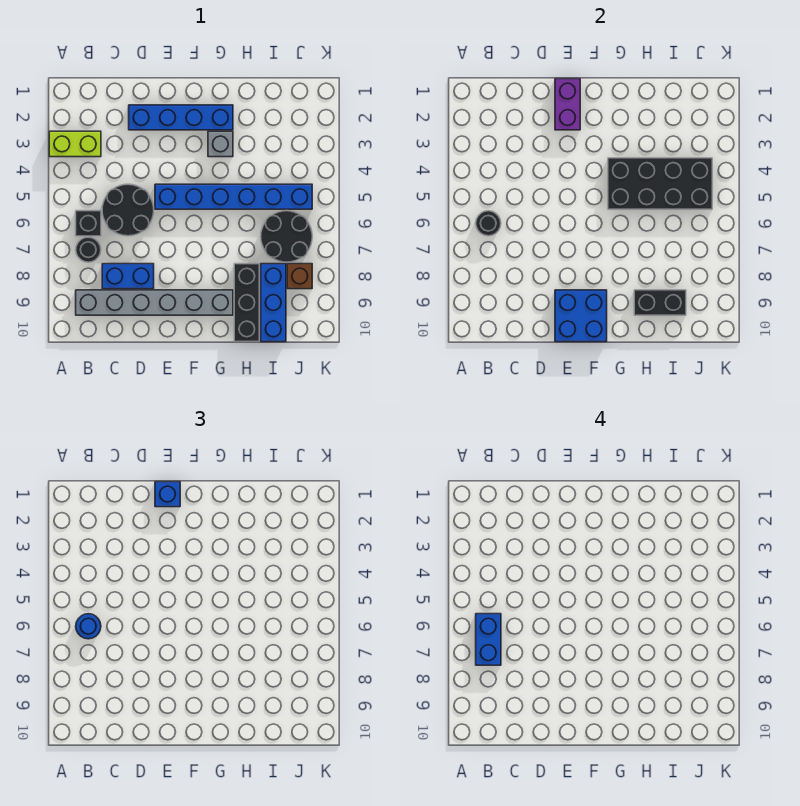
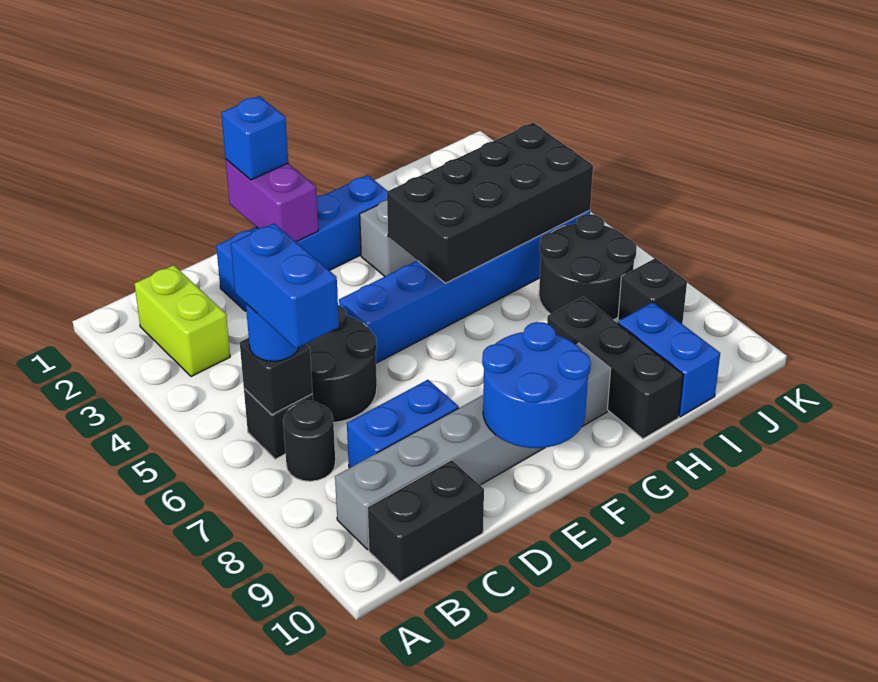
lime brick A3:B3 level 1 -> lime brick B2:B3 level 1
black round brick B6 level 2 -> black brick B6 level 2
blue brick E9:F10 level 2 -> blue round brick E9:F10 level 2
black brick H9:I9 level 2 -> black brick B10:C10 level 1
blue brick I8:I10 level 1 -> blue brick I9:I10 level 1
brown brick J8 level 1 -> black brick J8 level 1

